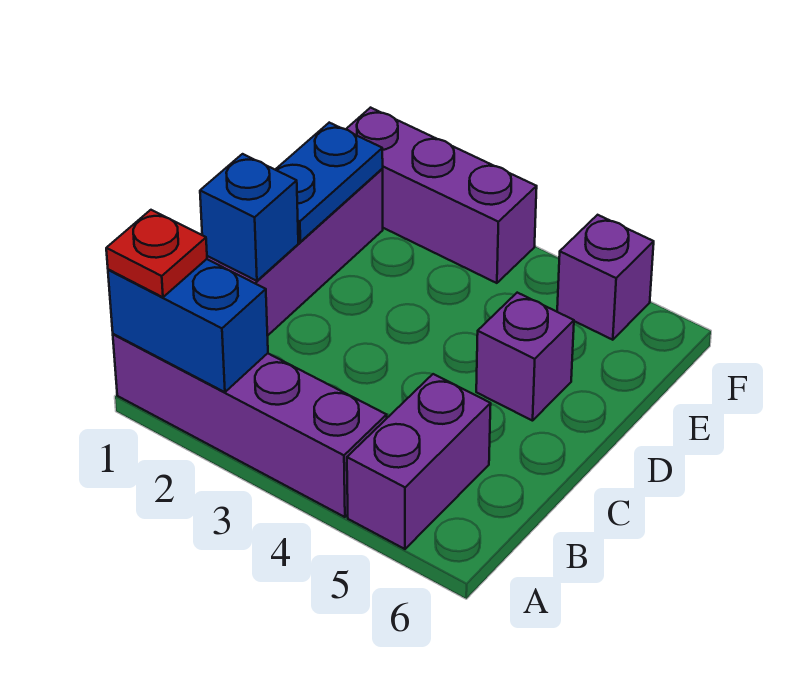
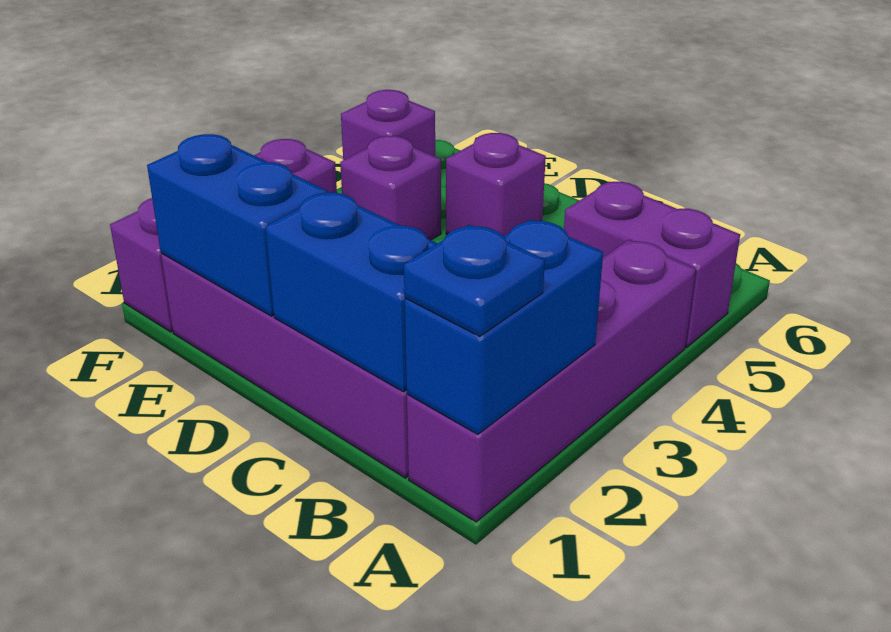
red plate A1 level 3 -> blue plate A1 level 3
blue brick C1 level 2 -> blue brick B1:C1 level 2
blue plate D1:E1 level 2 -> blue brick D1:E1 level 2
none -> purple brick E4 level 1

